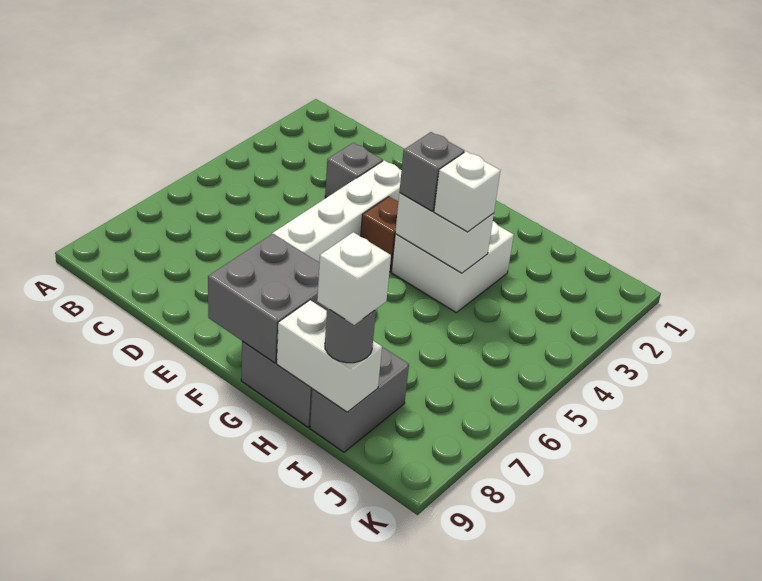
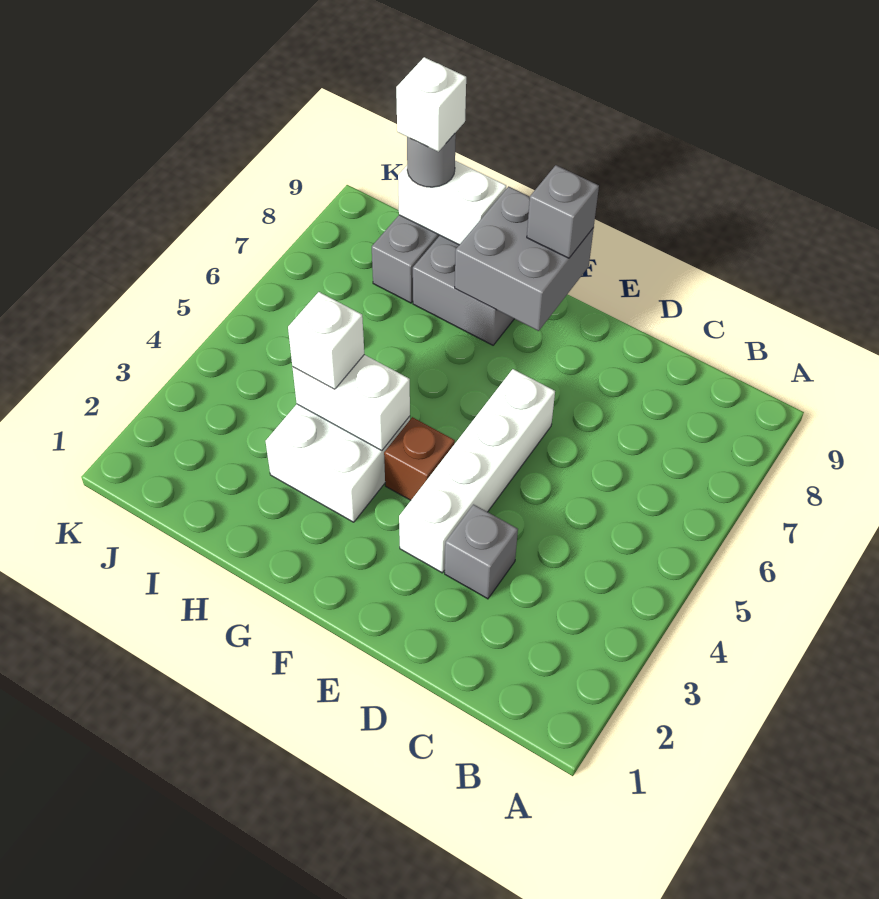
grey brick G4 level 3 -> grey brick F9 level 3

